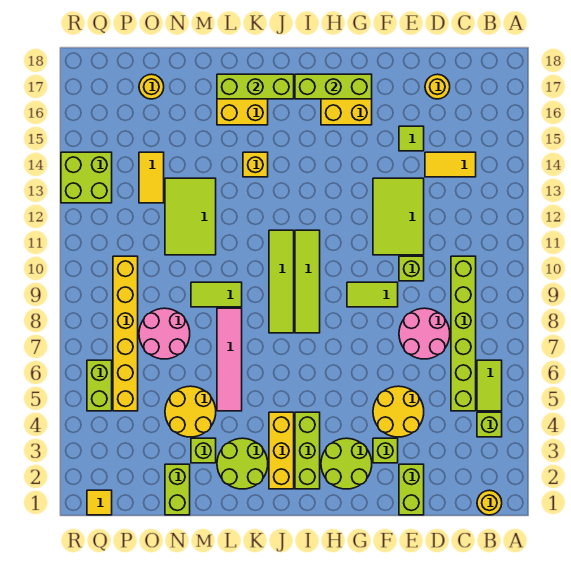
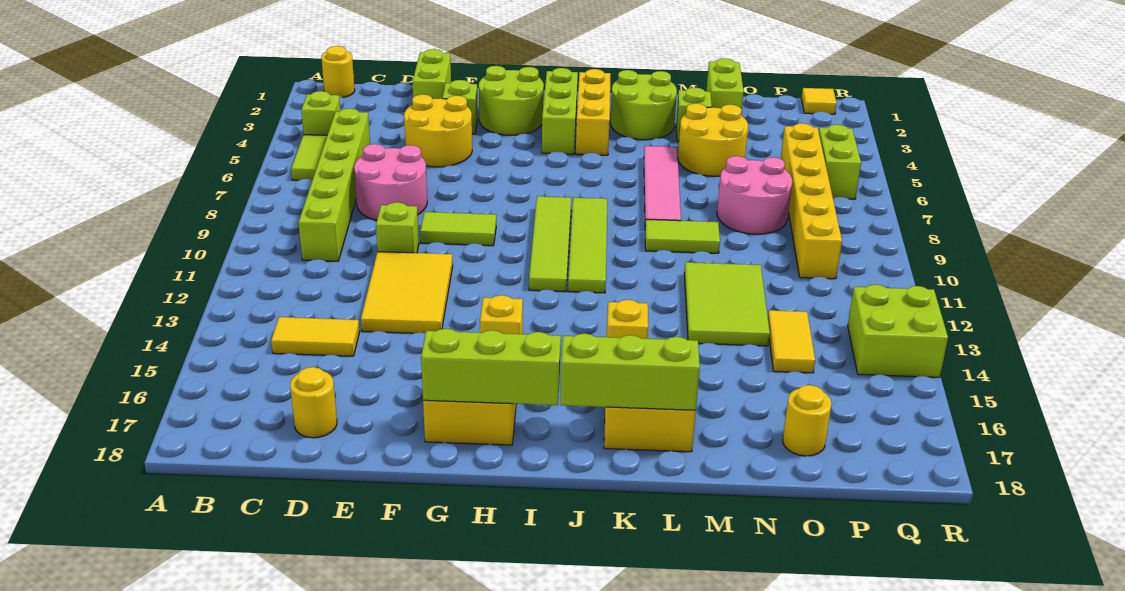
lime tile E11:F13 level 1 -> yellow tile E11:F13 level 1
lime tile E15 level 1 -> none
none -> yellow brick H14 level 1

